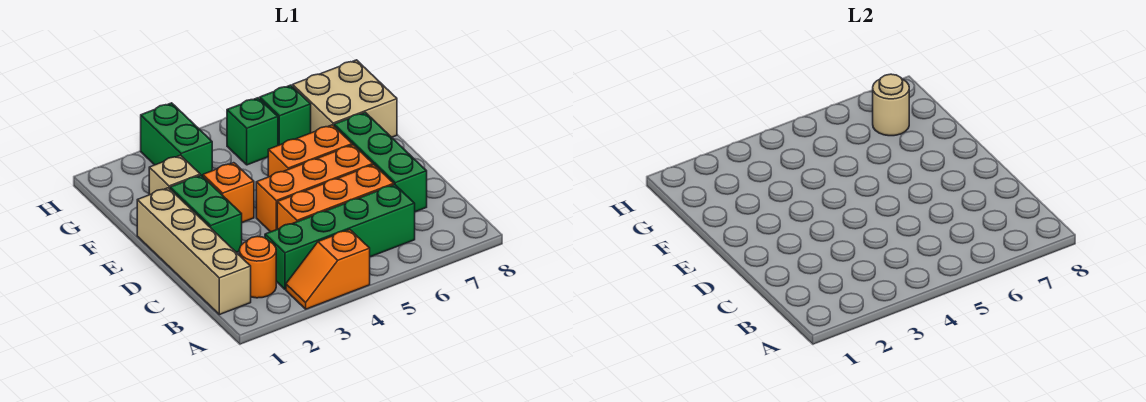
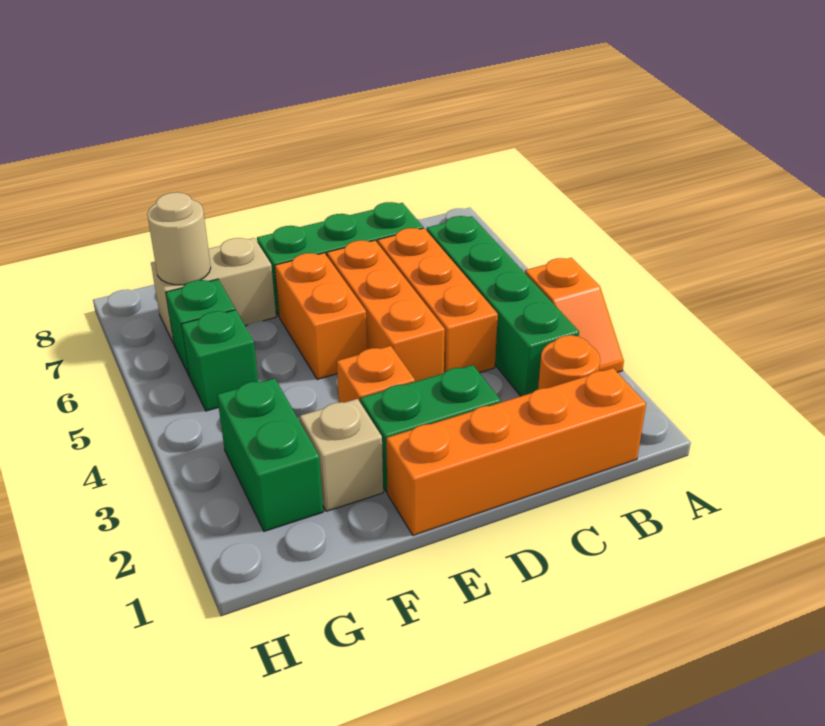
tan brick B1:E1 level 1 -> orange brick B1:E1 level 1
tan brick F7:G8 level 1 -> tan brick F7:G7 level 1
green brick G3:H3 level 1 -> green brick G2:G3 level 1

